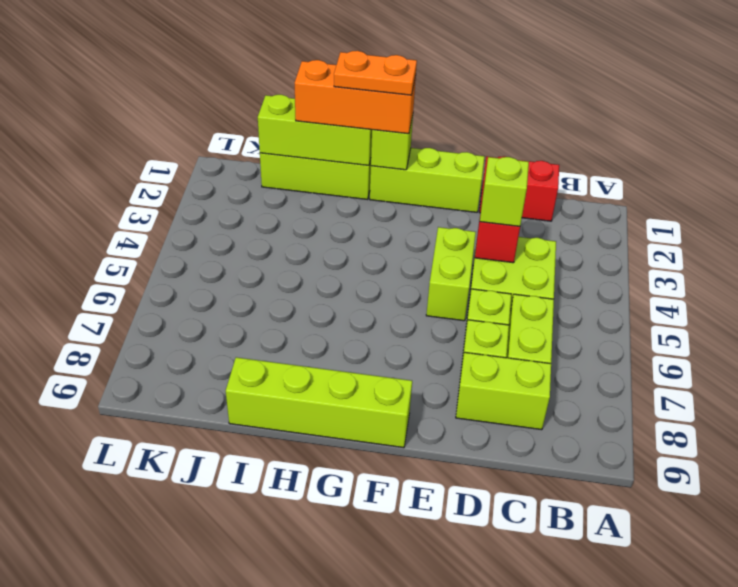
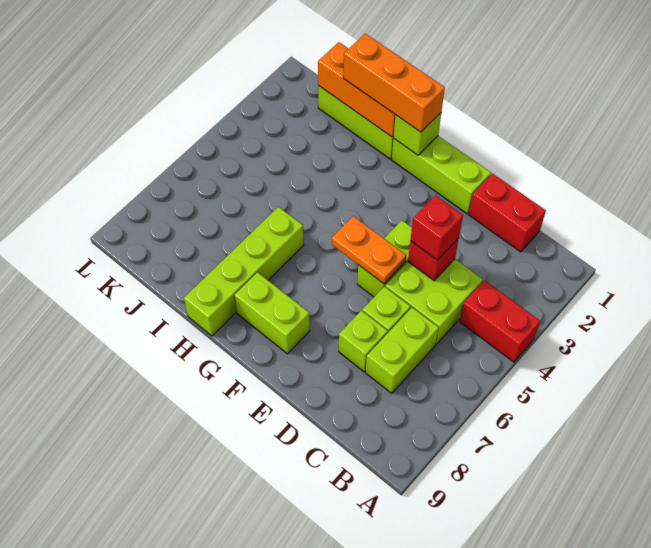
none -> red brick A4:B4 level 1
lime brick C8:D8 level 1 -> lime brick F8:G8 level 1
lime brick D4 level 3 -> red brick D4 level 3
lime brick F9:I9 level 1 -> lime brick H6:H9 level 1
orange plate G1:H1 level 4 -> orange plate E5:F5 level 2
lime brick H1:J1 level 2 -> orange brick H1:J1 level 2

